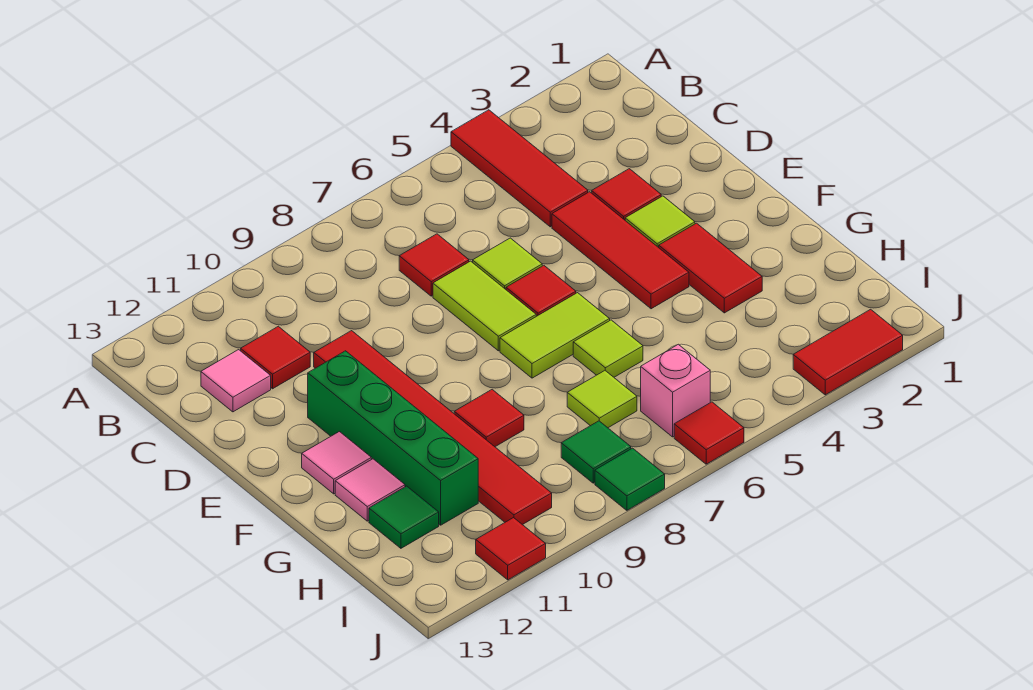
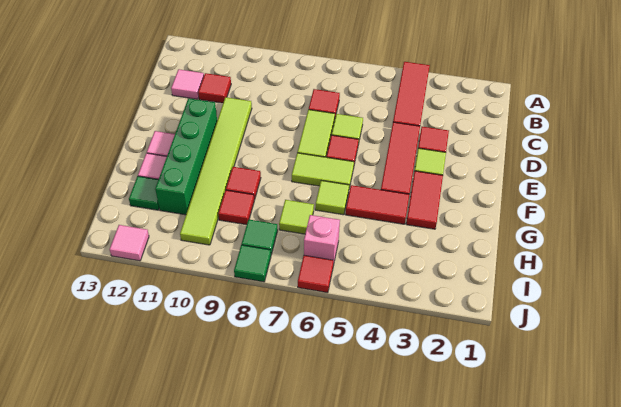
red tile D10:I10 level 1 -> lime tile D10:I10 level 1
red tile J2:J3 level 1 -> red tile G4:G5 level 1
red tile J11 level 1 -> red tile H9 level 1
none -> pink tile J12 level 1

